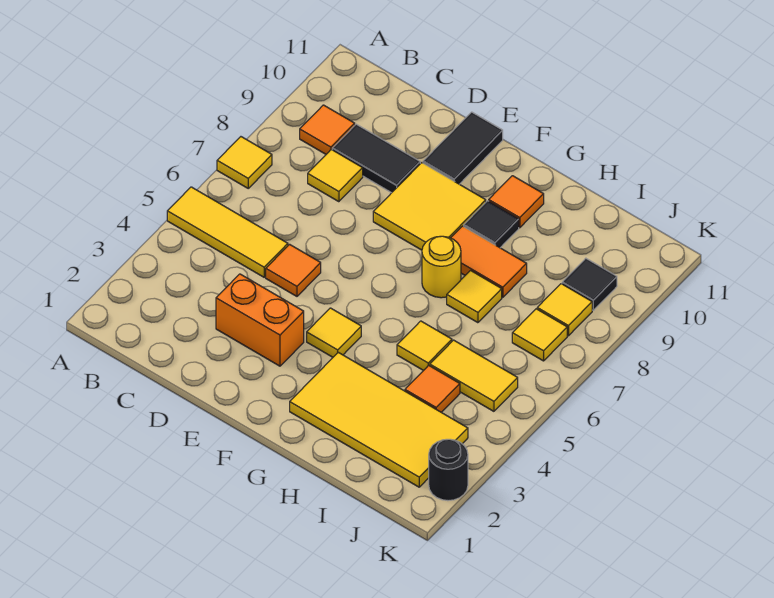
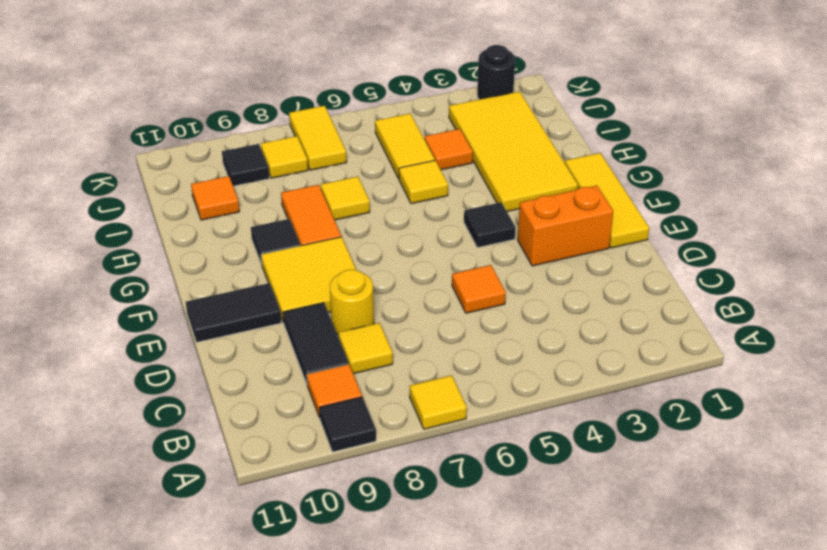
yellow tile A5:C5 level 1 -> yellow tile E1:G1 level 1
none -> black tile A9 level 1
orange brick D3:E3 level 1 -> orange brick E2:E3 level 1
yellow tile F4 level 1 -> black tile F4 level 1
yellow round brick G7 level 1 -> yellow round brick D8 level 1
orange tile G10 level 1 -> orange tile I10 level 1
yellow tile J7 level 1 -> yellow tile J7:K7 level 1

